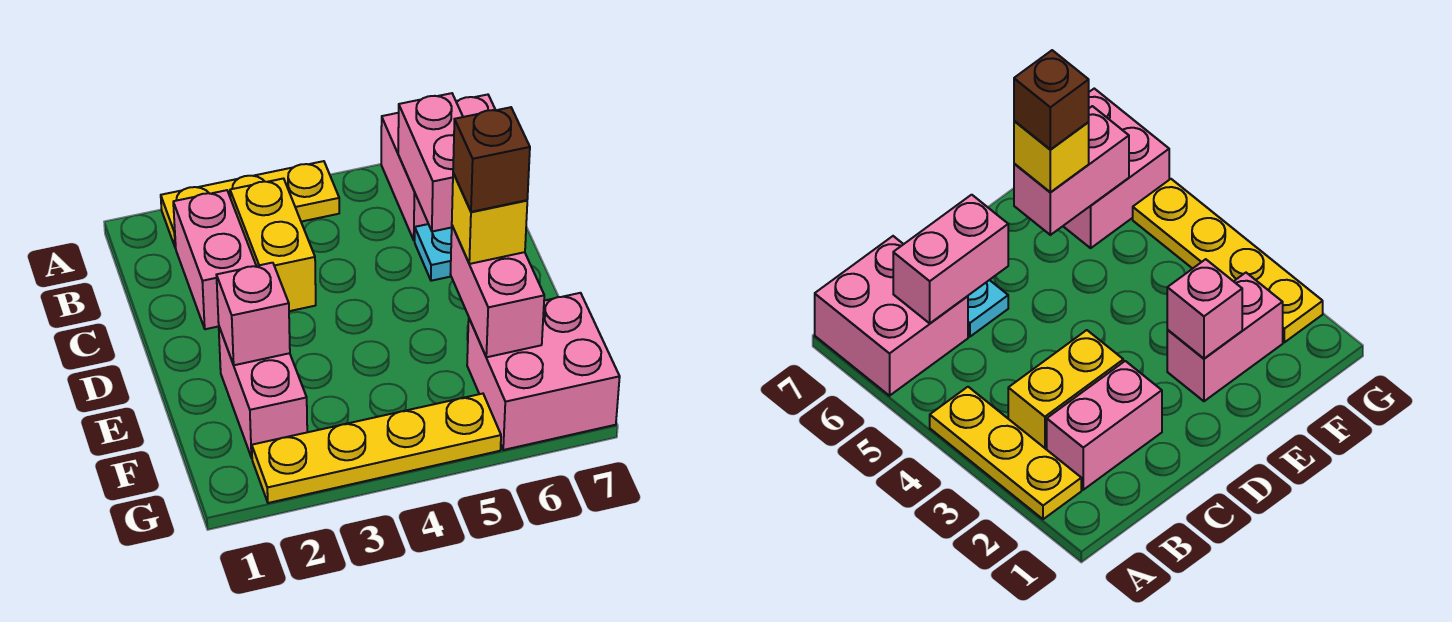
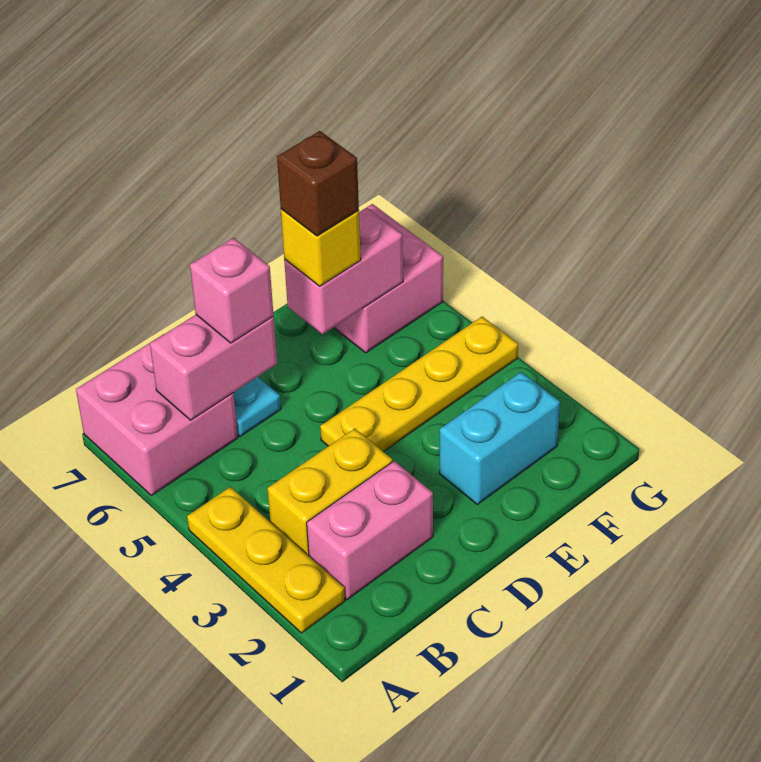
pink brick E2:F2 level 1 -> cyan brick E2:F2 level 1
pink brick E2 level 2 -> pink brick C6 level 3
yellow plate G2:G5 level 1 -> yellow plate D4:G4 level 1

